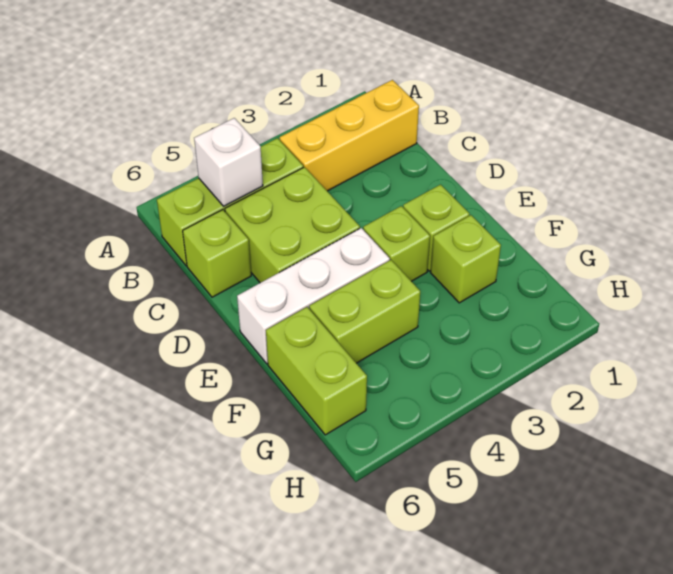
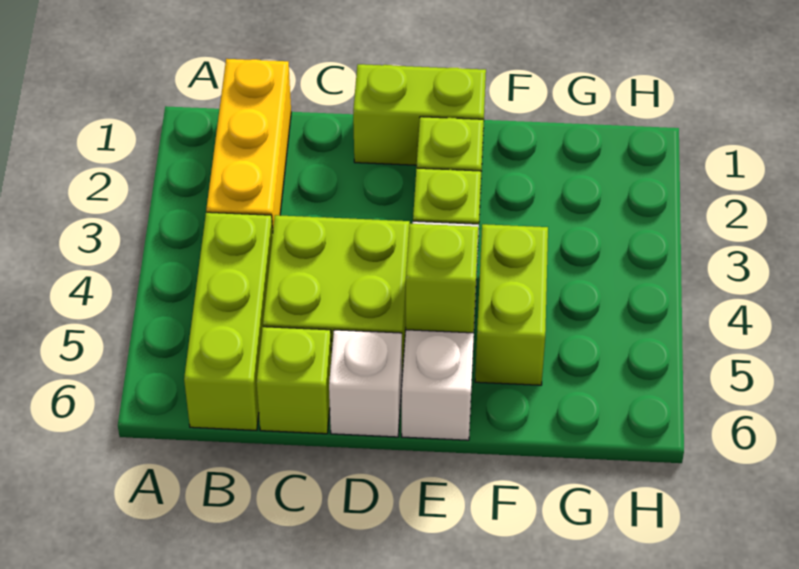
white brick B5 level 2 -> white brick D6 level 1
lime brick F2 level 1 -> lime brick E5 level 2
lime brick F6:G6 level 1 -> lime brick D1:E1 level 1

